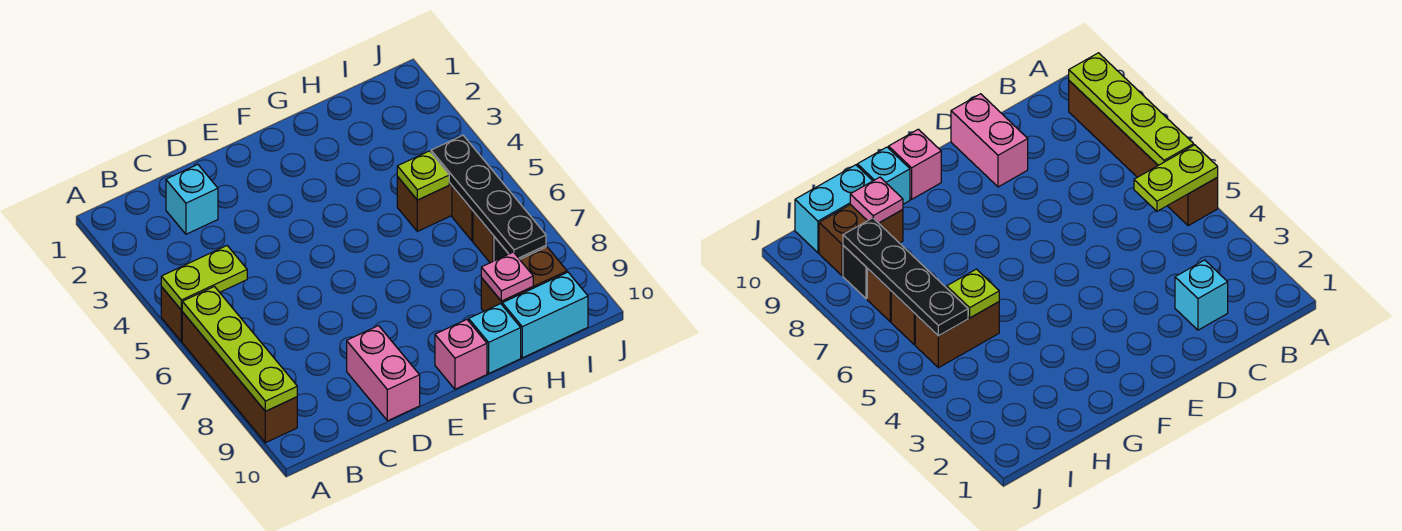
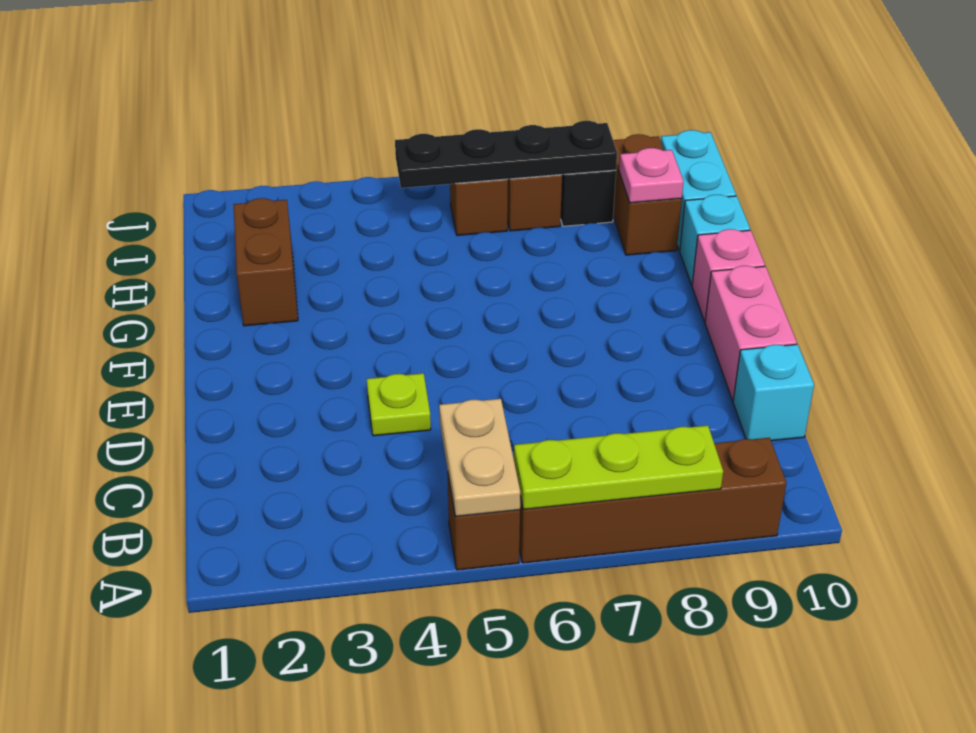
lime plate A5:B5 level 2 -> tan plate A5:B5 level 2
lime plate A6:A9 level 2 -> lime plate A6:A8 level 2
cyan brick C2 level 1 -> cyan brick C10 level 1
pink brick D9:D10 level 1 -> pink brick D10:E10 level 1
brown brick H5:I5 level 1 -> brown brick G2:H2 level 1
lime plate H5 level 2 -> lime plate D4 level 1

